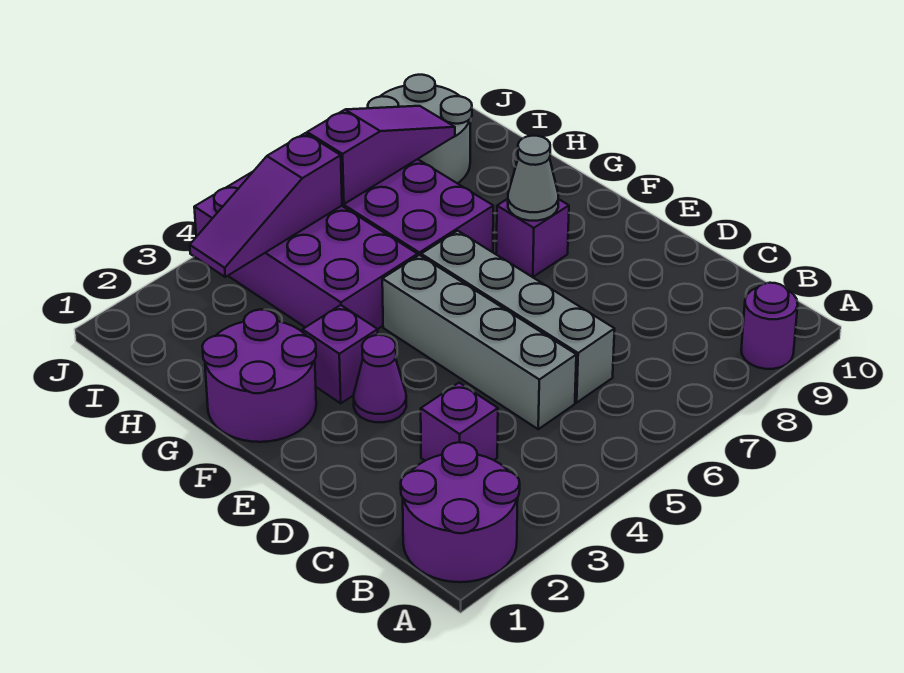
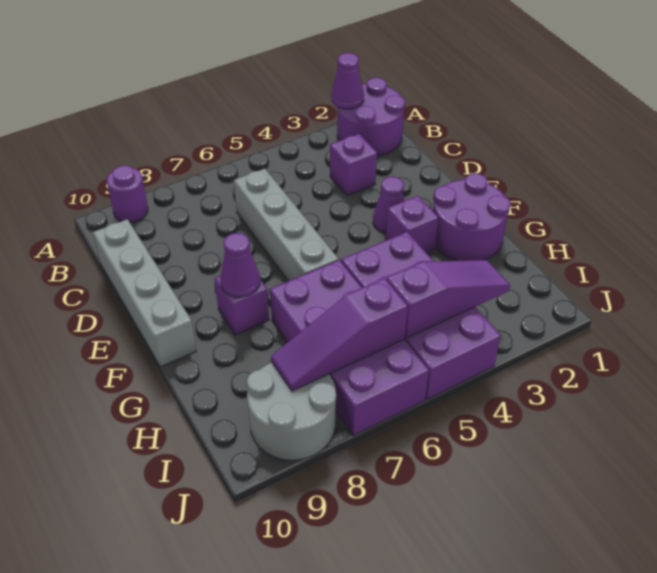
none -> purple cone A2 level 2
grey brick C5:F5 level 1 -> grey brick C10:F10 level 1
grey cone F8 level 2 -> purple cone F8 level 2

